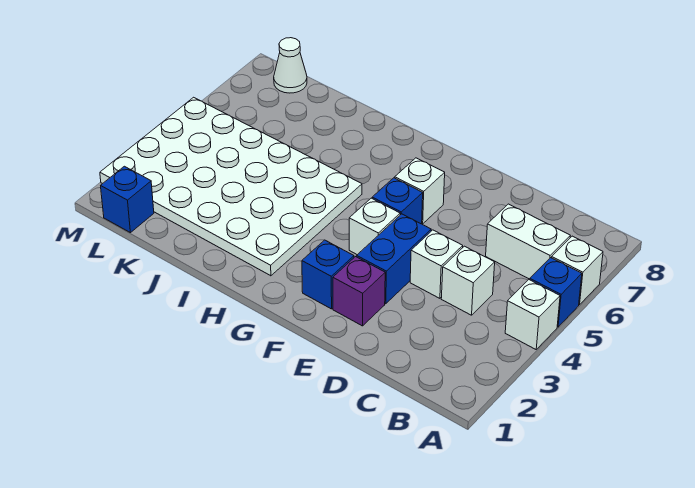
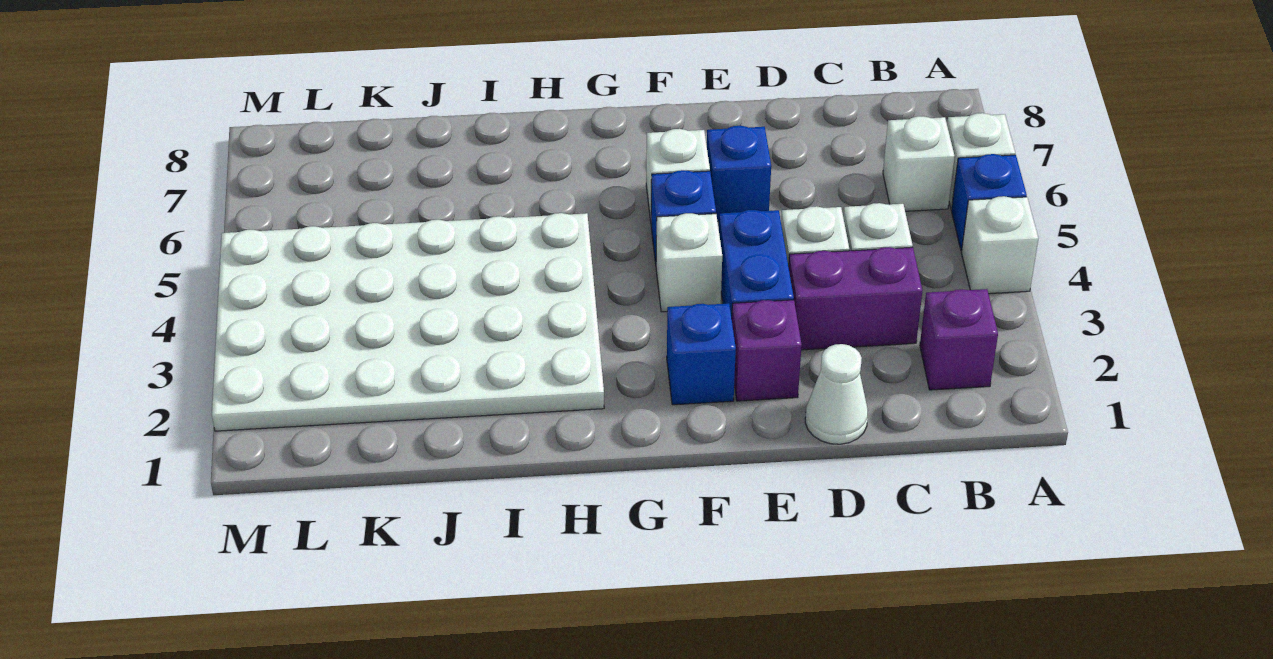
none -> purple brick B2 level 1
white brick B6:C6 level 1 -> white brick B6 level 1
none -> purple brick C3:D3 level 1
blue brick L1 level 1 -> blue brick E6 level 1
white cone L8 level 1 -> white cone D1 level 1

